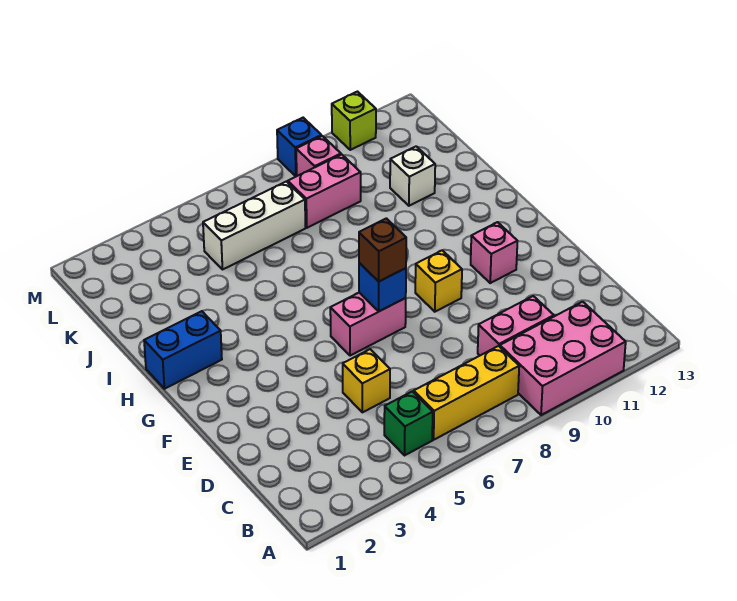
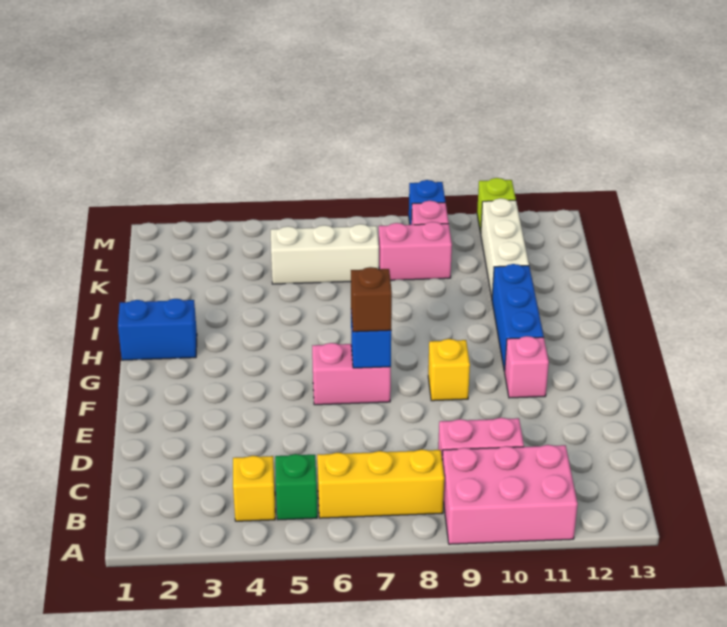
yellow brick D5 level 1 -> yellow brick B4 level 1
none -> blue brick G11:I11 level 1
white brick J11 level 1 -> white brick J11:L11 level 1

